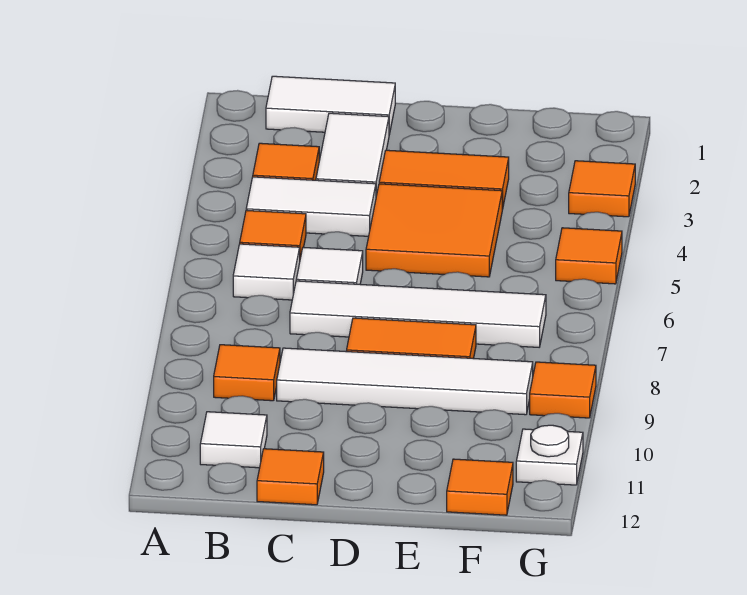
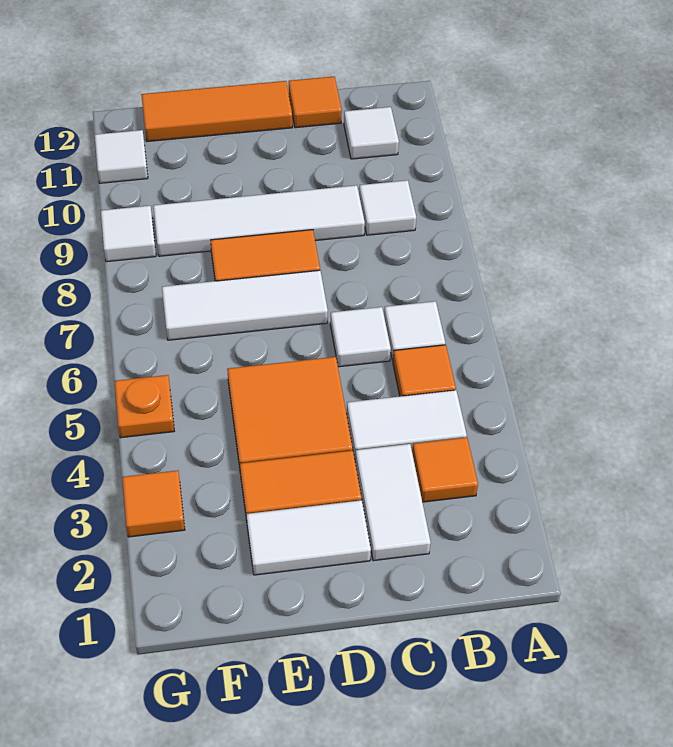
white tile B1:C1 level 1 -> white tile D2:E2 level 1
orange tile B9 level 1 -> white tile B9 level 1
white tile C7:F7 level 1 -> white tile D7:F7 level 1
orange tile F12 level 1 -> orange tile D12:F12 level 1
orange tile G5 level 1 -> orange plate G5 level 1
orange tile G9 level 1 -> white tile G9 level 1
white plate G11 level 1 -> white tile G11 level 1

